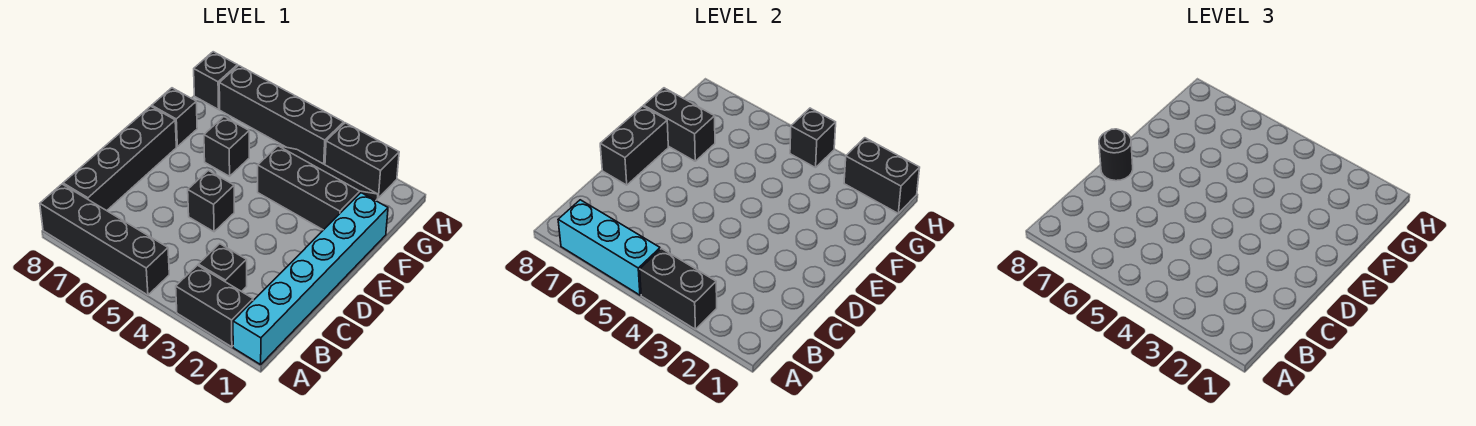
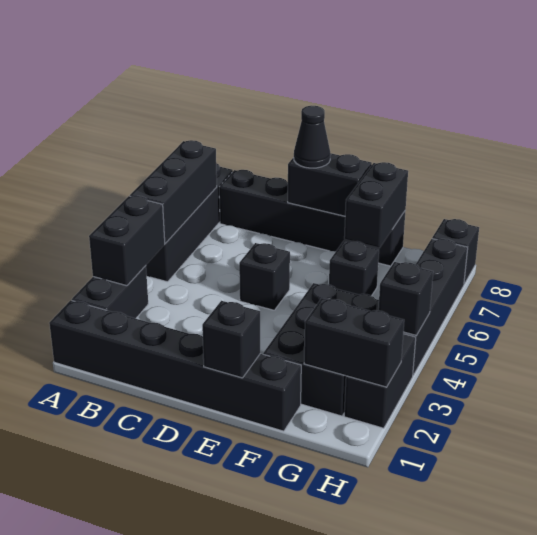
cyan brick A1:F1 level 1 -> black brick A1:F1 level 1
cyan brick A5:A7 level 2 -> black brick A5:A7 level 2
black brick B3 level 1 -> black brick E1 level 2
black round brick D8 level 3 -> black cone D8 level 3
black slope F2:G4 level 1 top F -> black brick F2:G4 level 1
black brick H1:H2 level 2 -> black brick G2:H2 level 2

